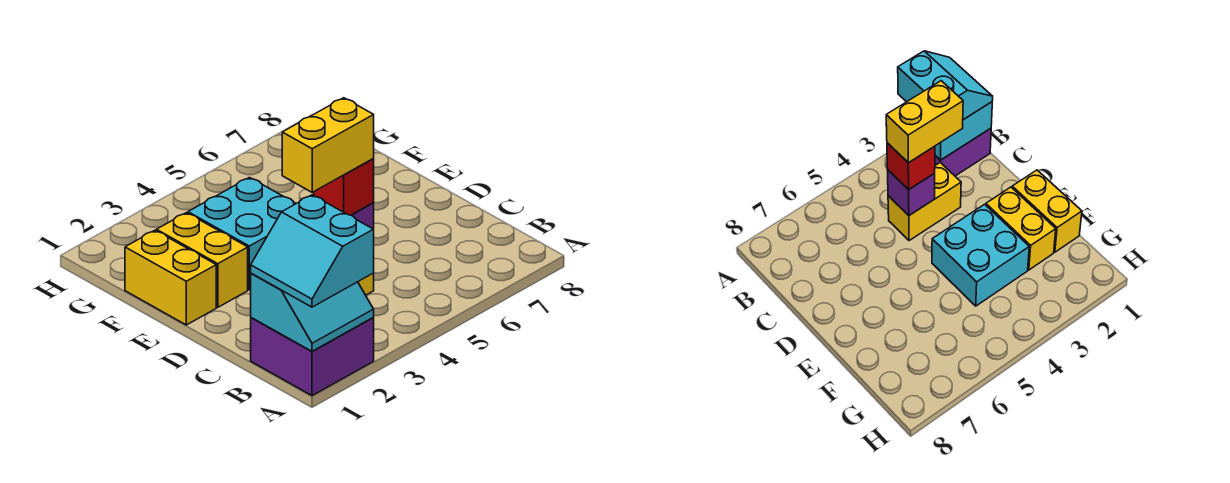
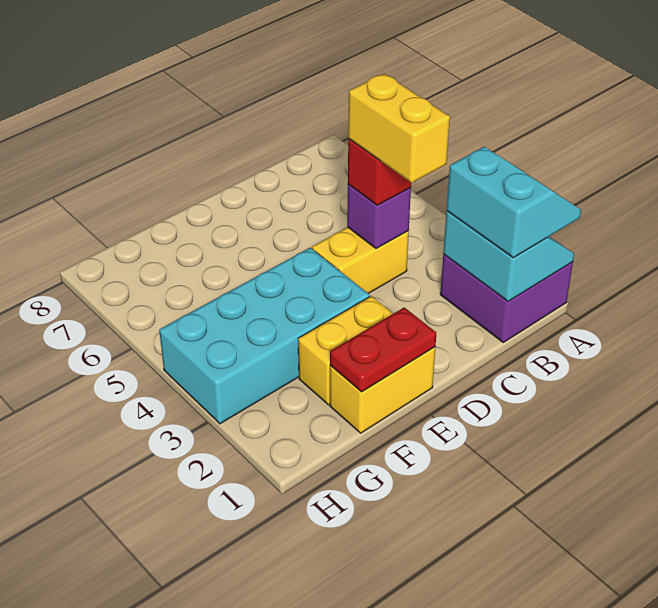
cyan slope A1:B2 level 3 top 2 -> cyan slope A1:B2 level 3 top B
yellow brick C3:C4 level 1 -> yellow brick C4:D4 level 1
none -> red plate E1:F1 level 2
cyan brick E3:F4 level 1 -> cyan brick E3:H4 level 1

